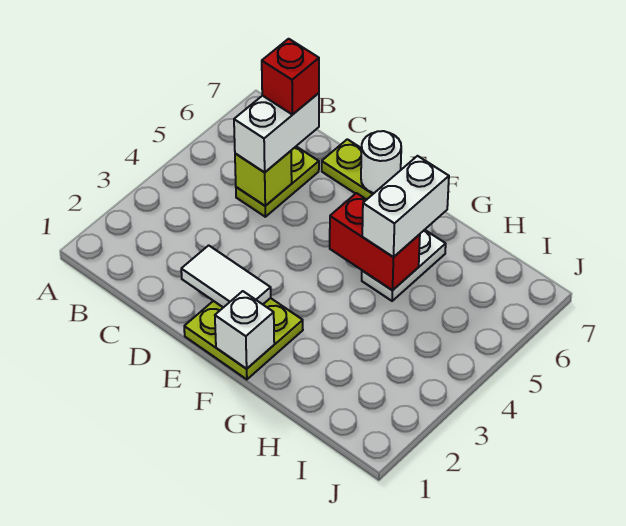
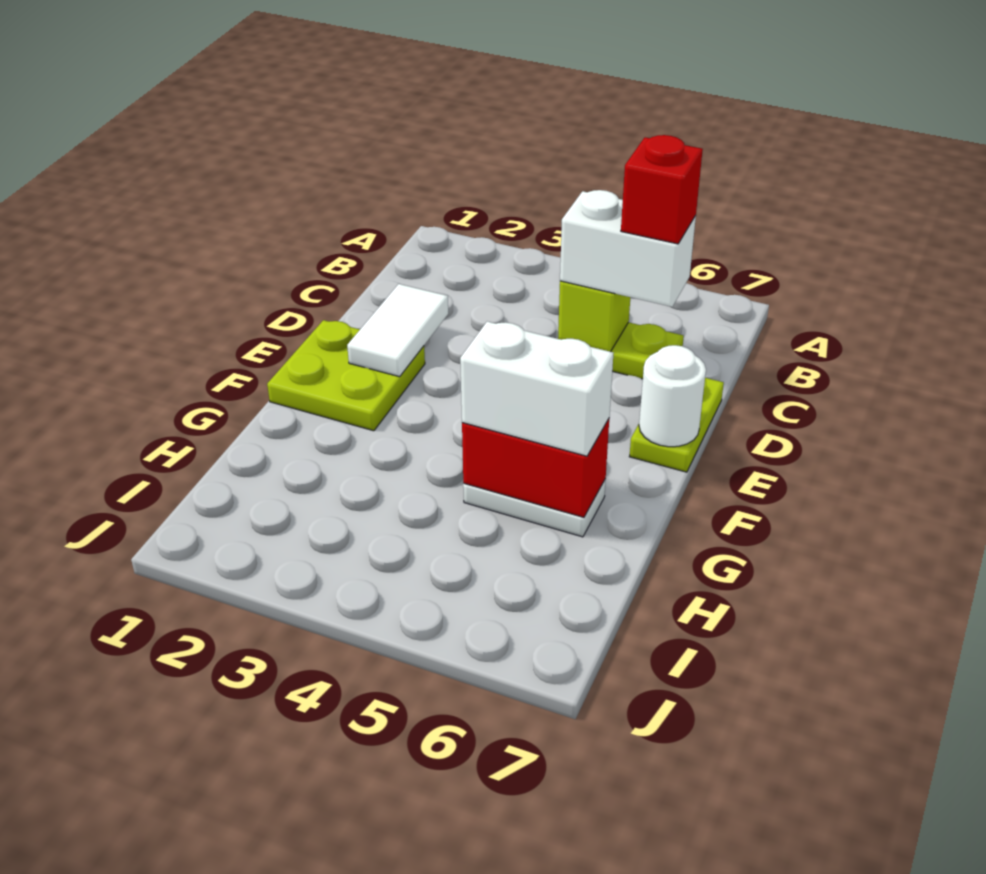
white brick F1 level 2 -> none
red brick F5:G5 level 2 -> red brick G5:G6 level 2

